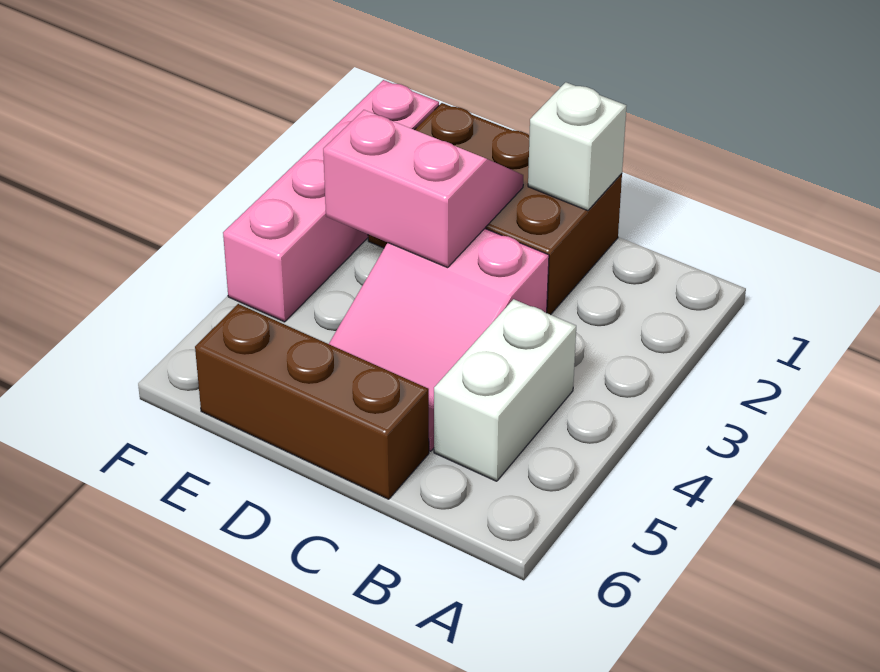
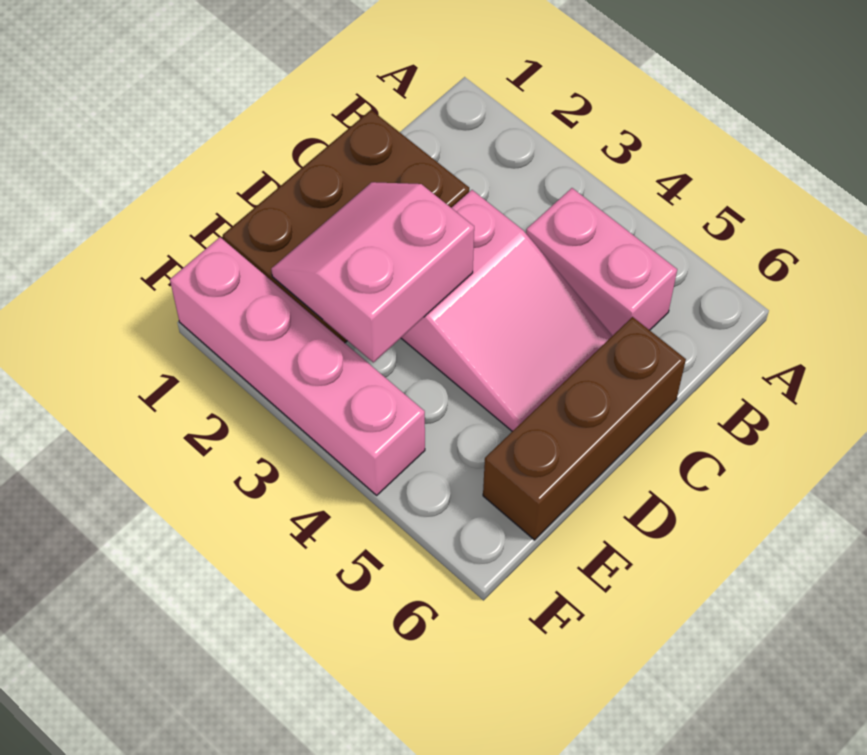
white brick B4:B5 level 1 -> pink brick B4:B5 level 1
white brick C1 level 2 -> none

